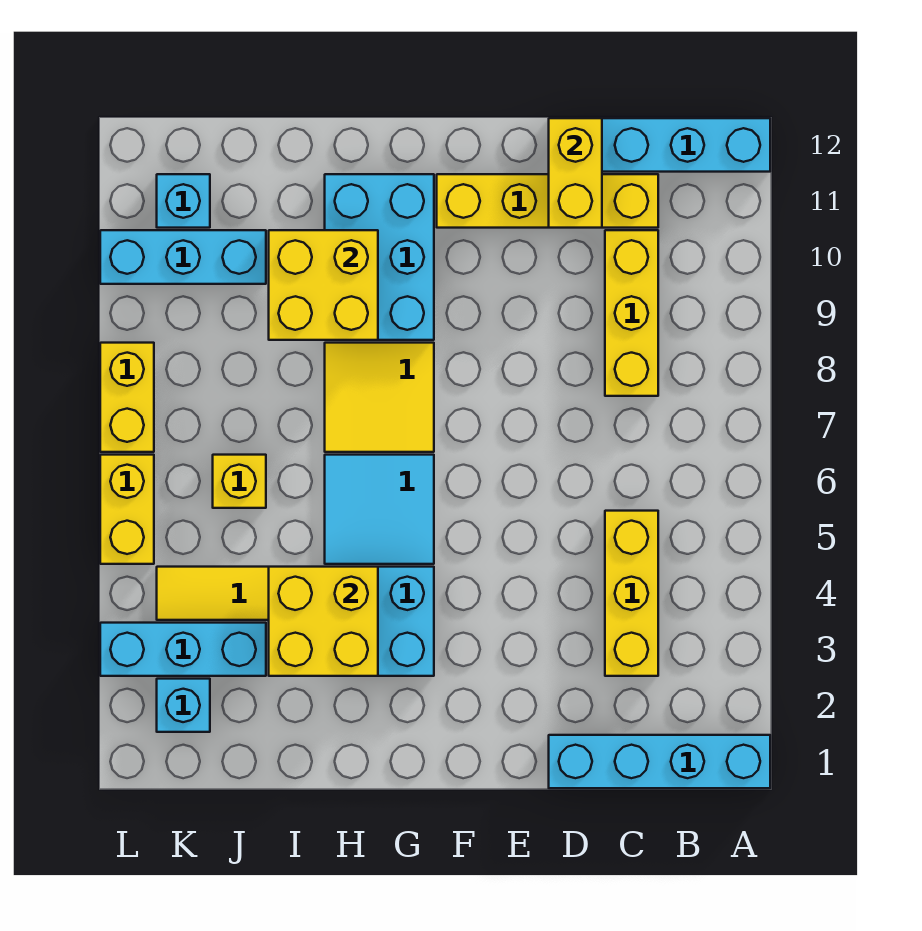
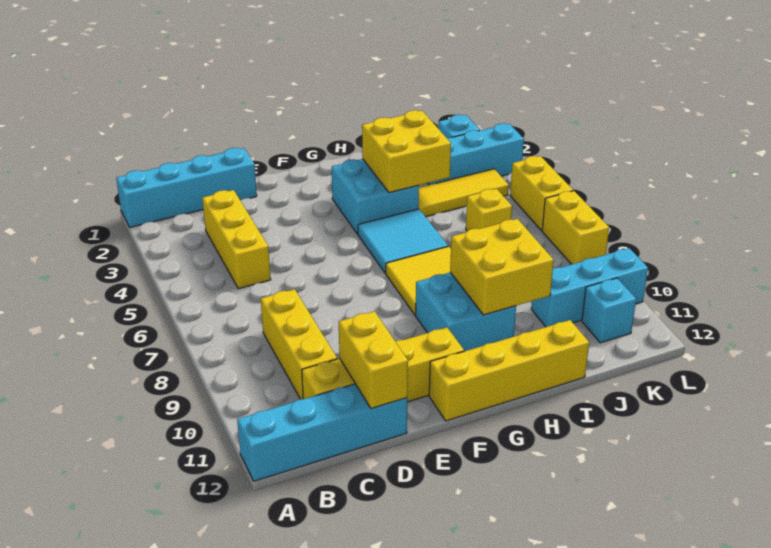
none -> yellow brick F12:I12 level 1
cyan brick G9:H11 level 1 -> cyan brick G9:H10 level 1

